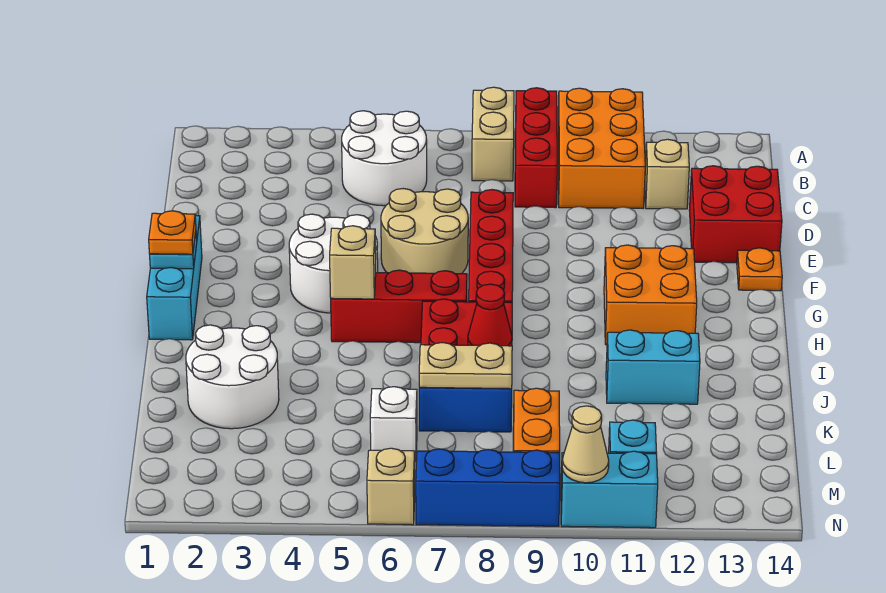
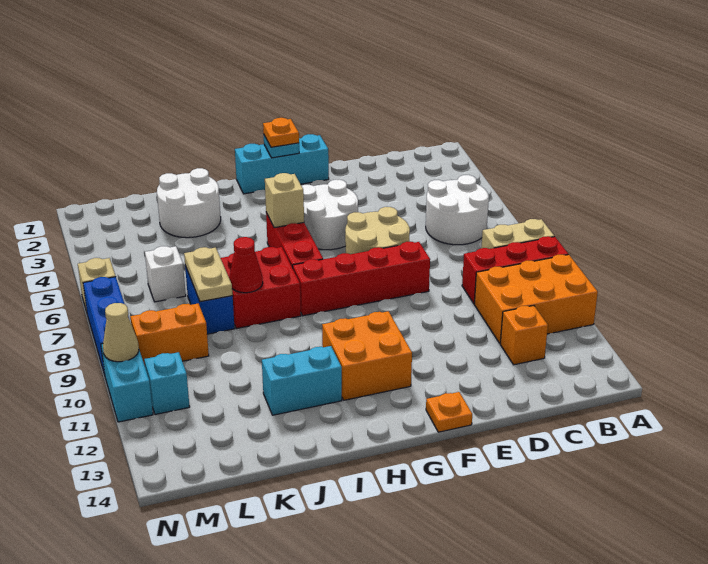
tan brick C12 level 1 -> orange brick C12 level 1
red brick D13:E14 level 1 -> none
cyan brick J11:J12 level 1 -> cyan brick I12:J12 level 1

